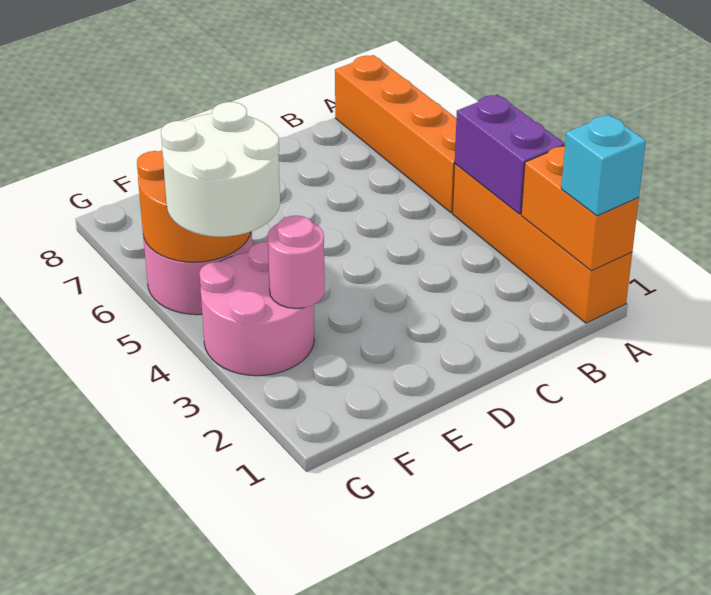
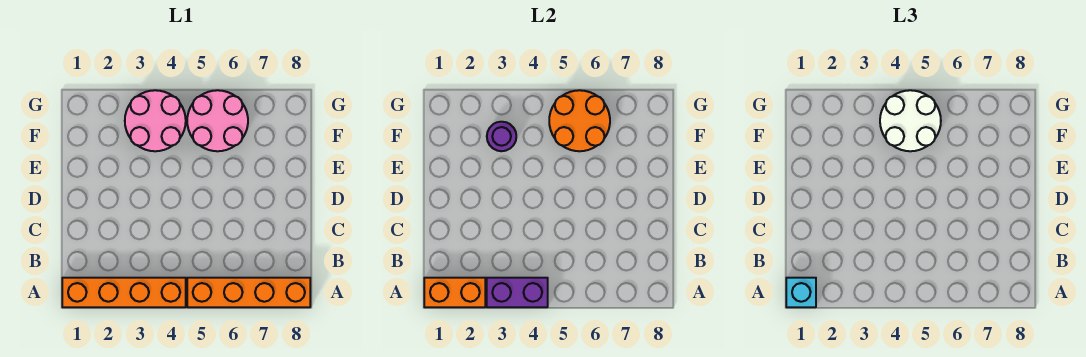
pink round brick F3 level 2 -> purple round brick F3 level 2

